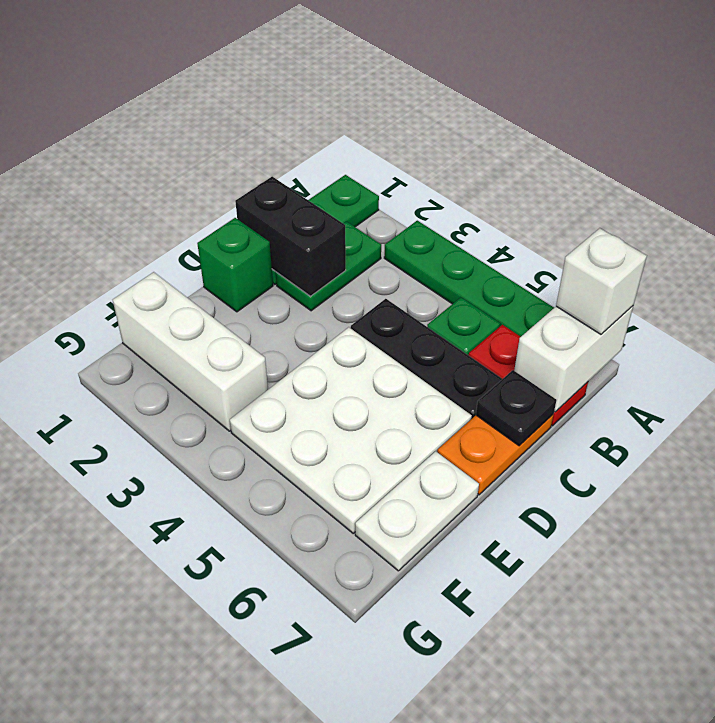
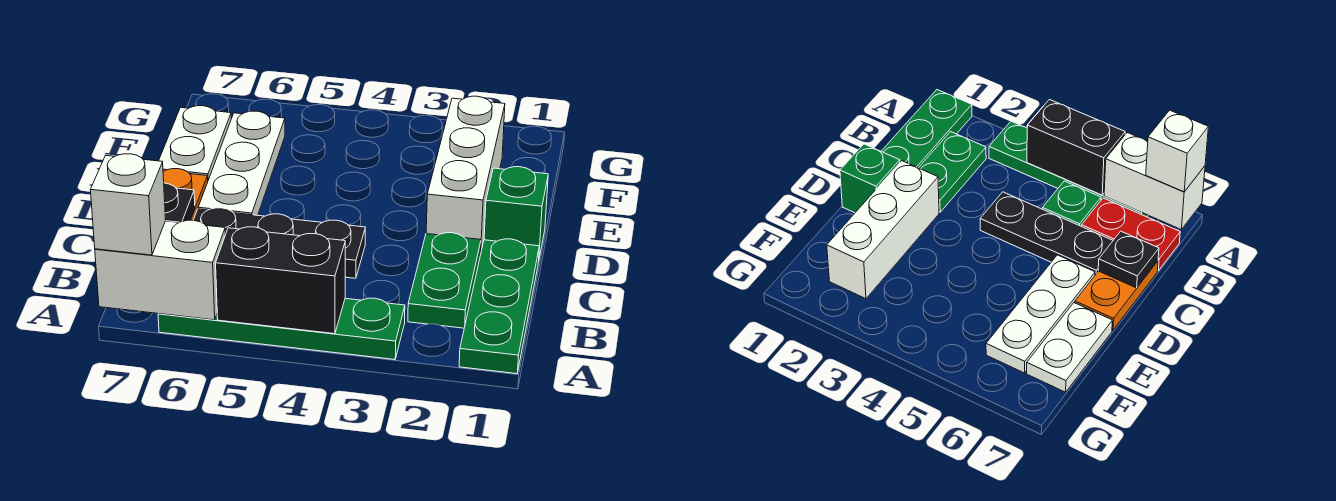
white brick A7:B7 level 2 -> white brick A6:A7 level 2
black brick C1:C2 level 2 -> black brick A4:A5 level 2
white plate D4:F6 level 1 -> white plate D6:F6 level 1
white brick F1:F3 level 1 -> white brick D2:F2 level 1

